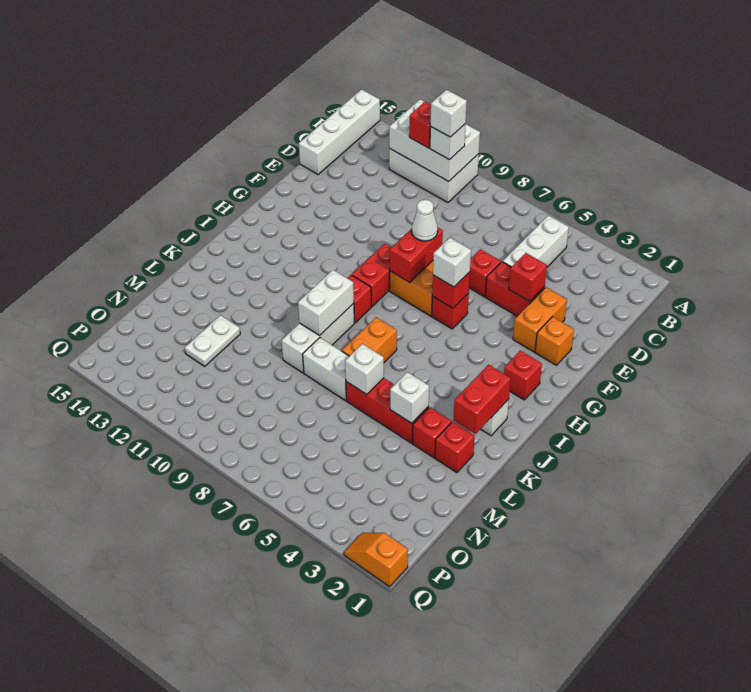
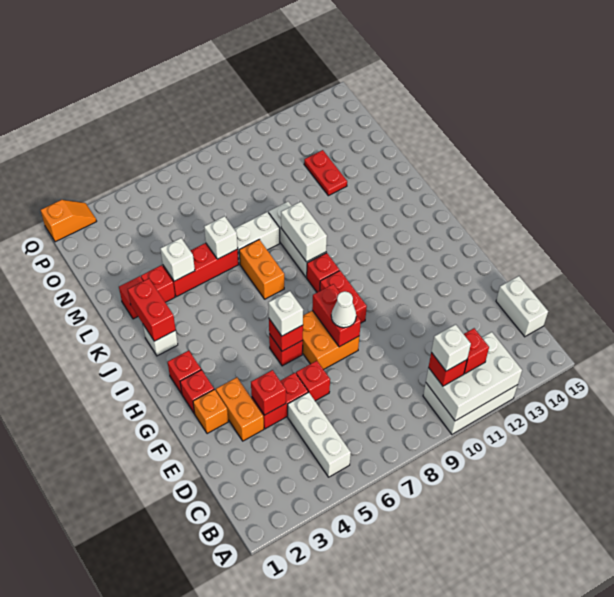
white brick A15:D15 level 1 -> white brick C15:D15 level 1
white brick B10 level 3 -> red brick B10 level 3
none -> red brick G2 level 1
white plate M12:N12 level 1 -> red plate M12:N12 level 1

